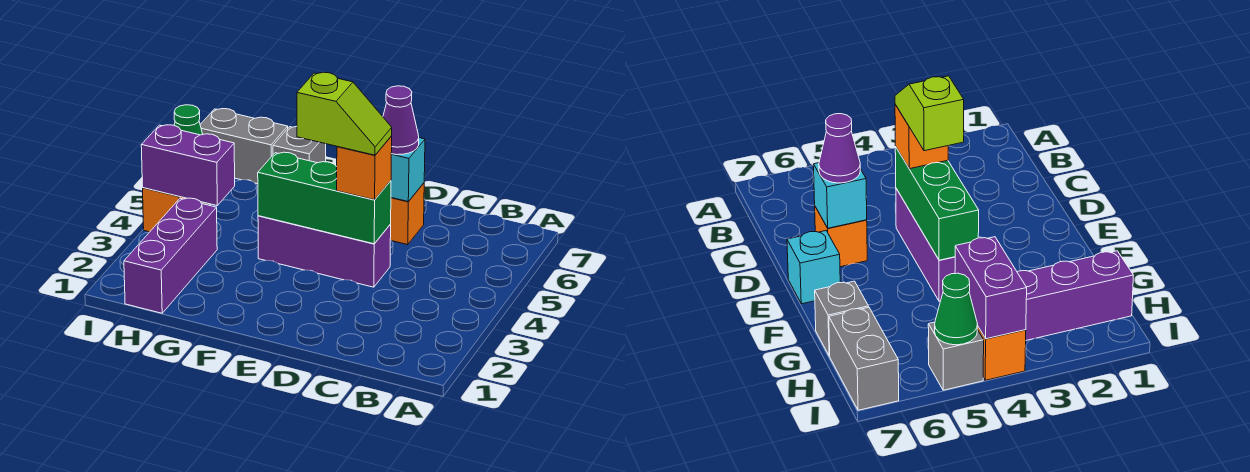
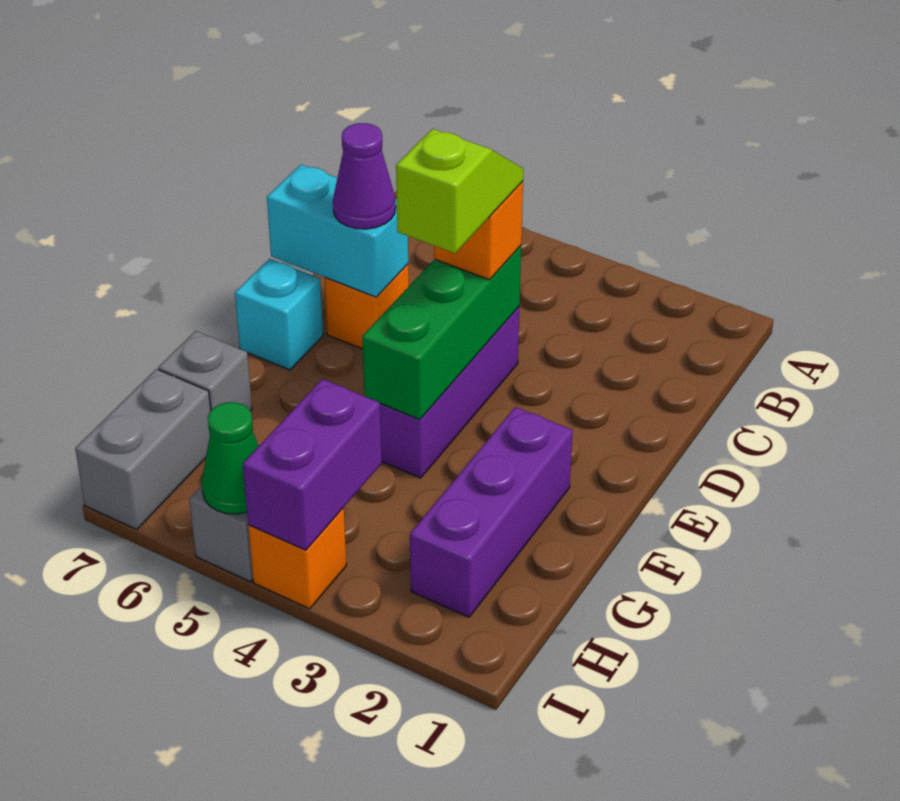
cyan brick D6 level 2 -> cyan brick D6:D7 level 2
purple brick H1:H3 level 1 -> purple brick F2:H2 level 1

